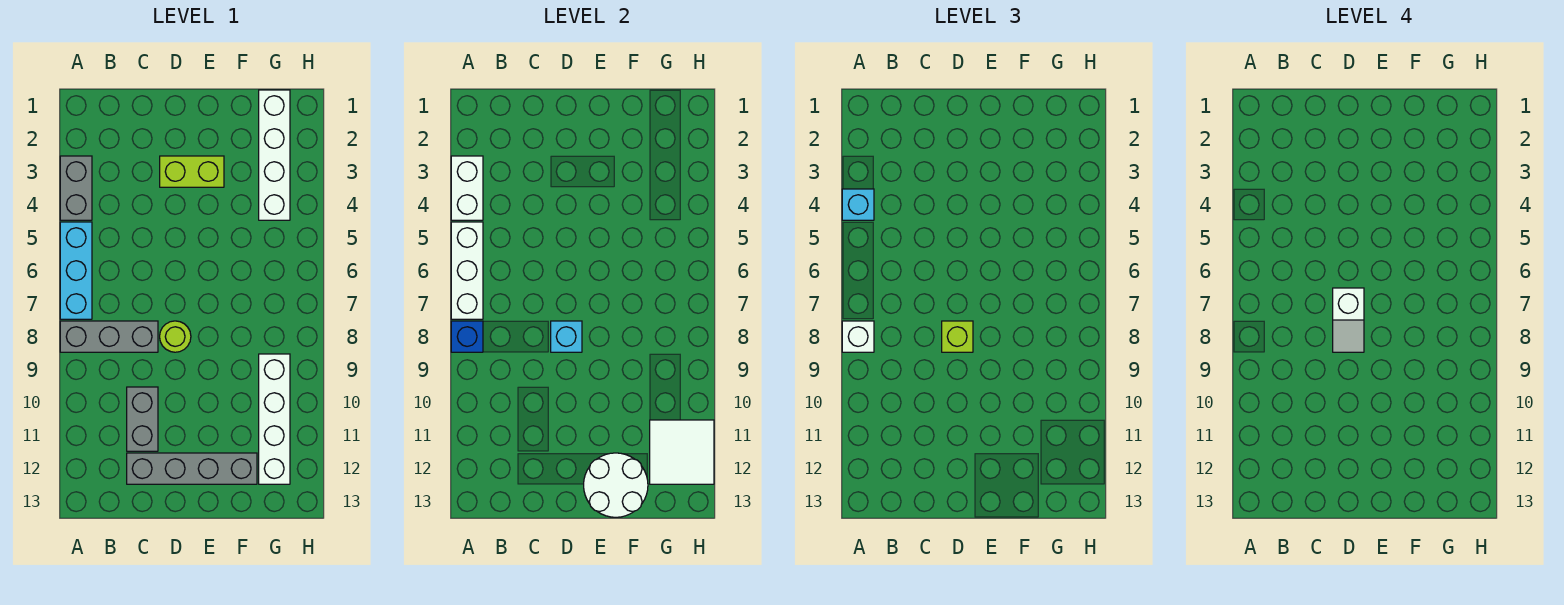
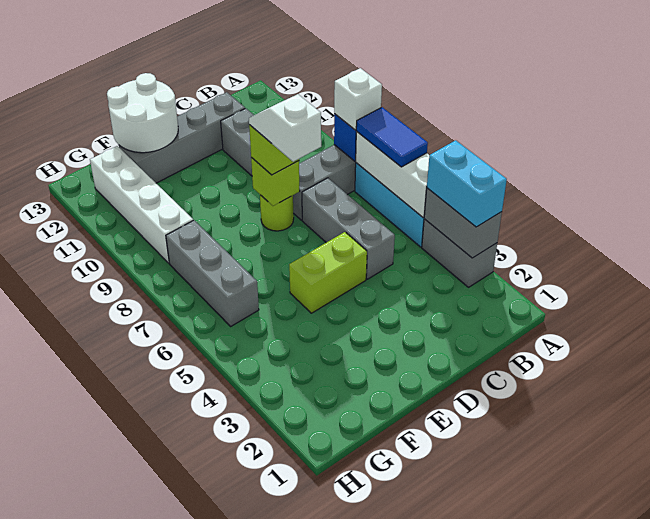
white brick A3:A4 level 2 -> grey brick A3:A4 level 2
cyan brick A4 level 3 -> cyan brick A3:A4 level 3
none -> blue tile A6:A7 level 3
none -> grey brick C5:C7 level 1
lime brick D3:E3 level 1 -> lime brick D5:E5 level 1
cyan brick D8 level 2 -> lime brick D8 level 2
white brick G1:G4 level 1 -> none
none -> grey brick G6:G8 level 1
white tile G11:H12 level 2 -> none

